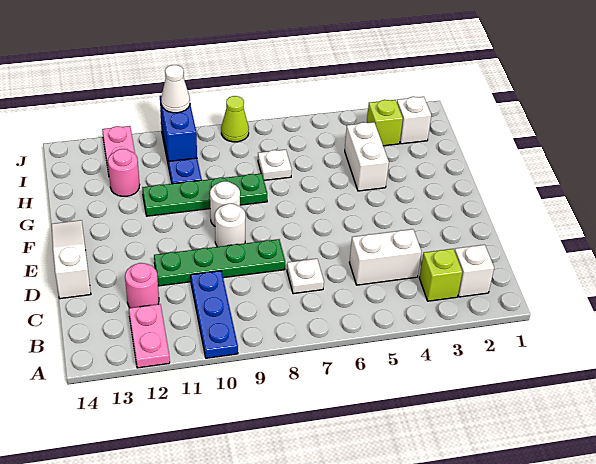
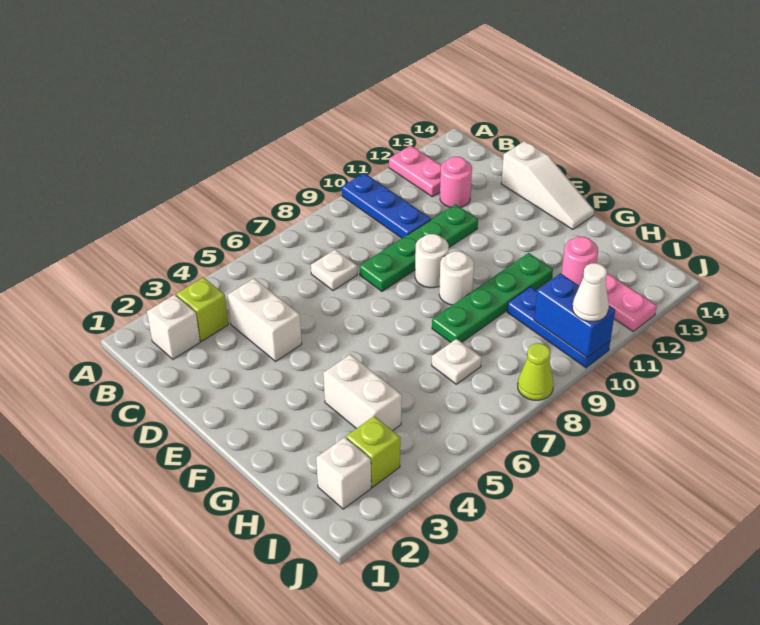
white brick C4:C5 level 1 -> white brick C4:D4 level 1

